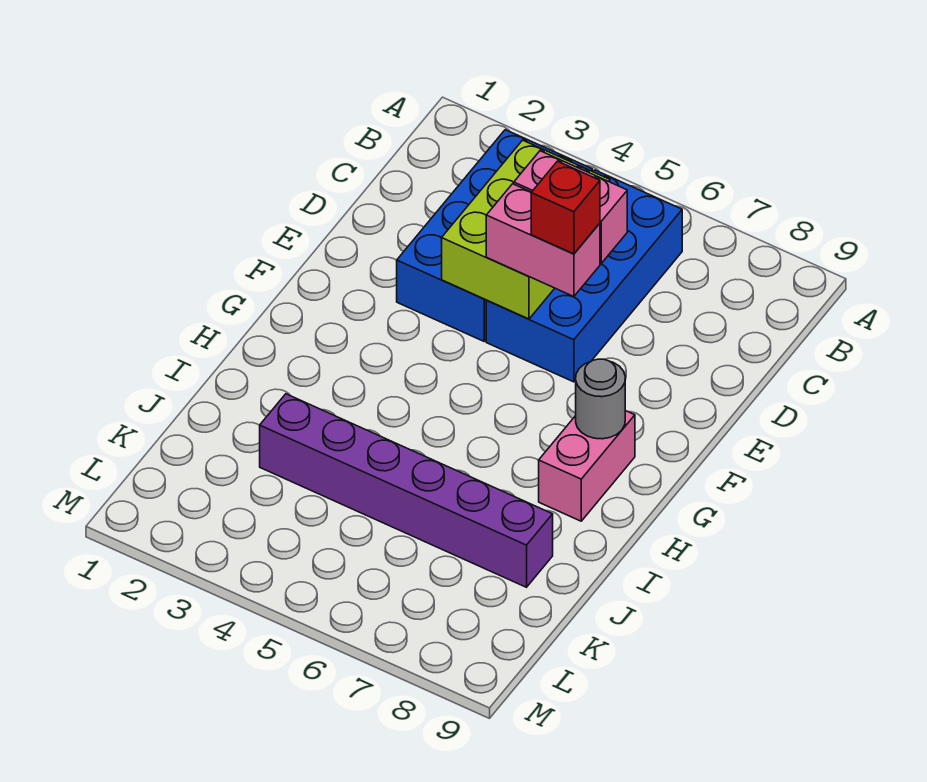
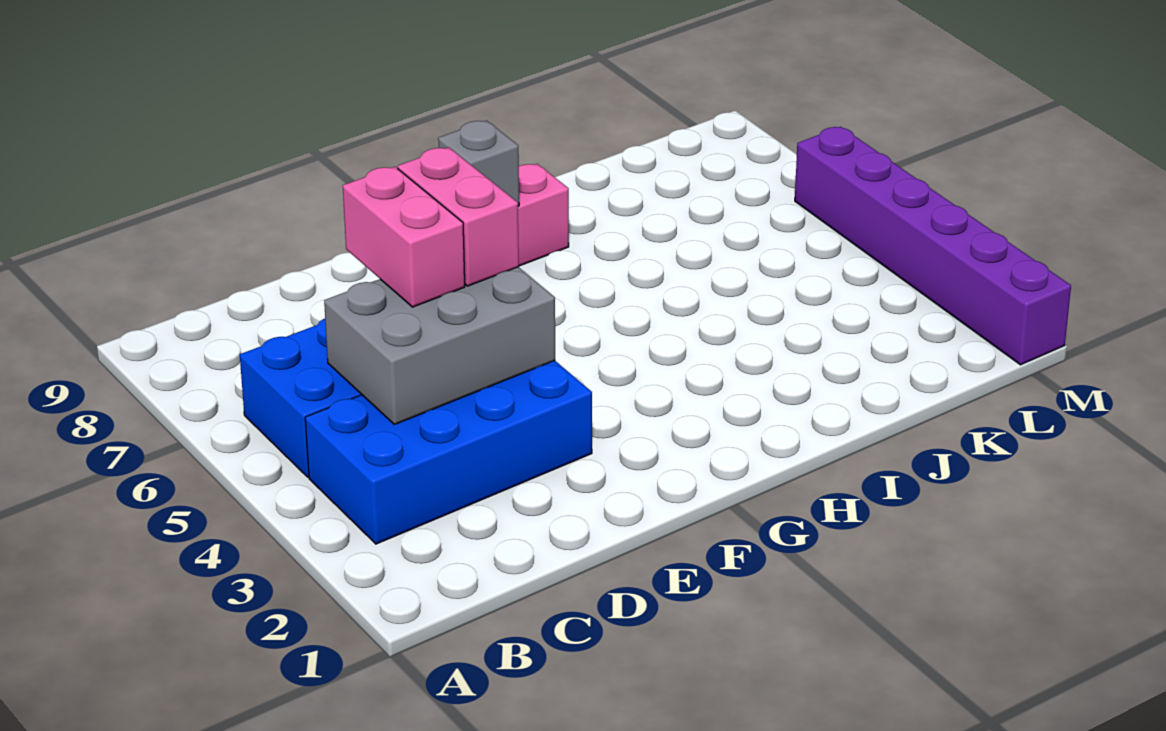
lime brick C4:E5 level 2 -> grey brick C4:E5 level 2
red brick E6 level 4 -> none
grey round brick G8 level 2 -> grey brick G8 level 2
purple brick J3:J8 level 1 -> purple brick M1:M6 level 1

